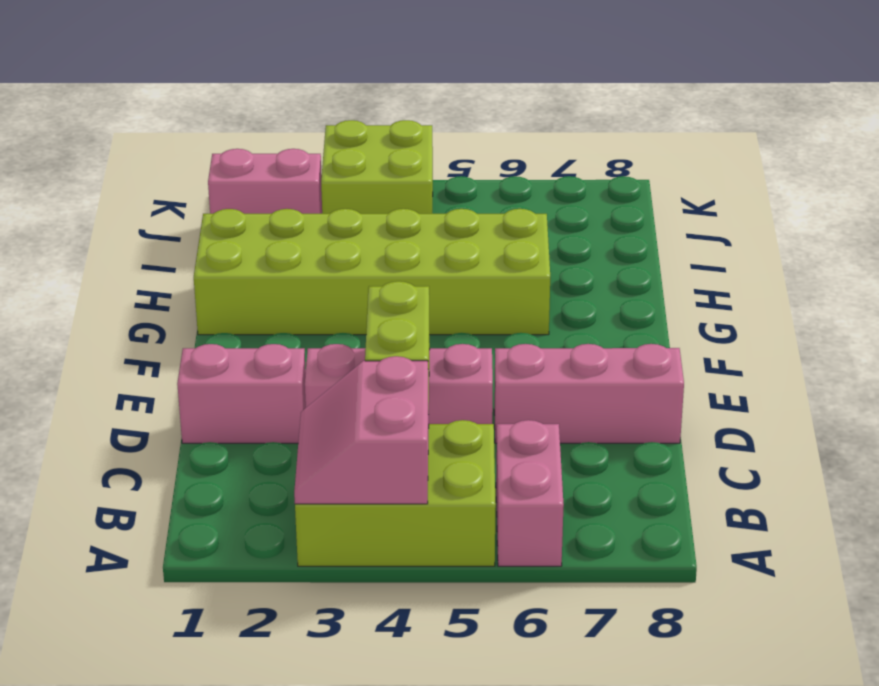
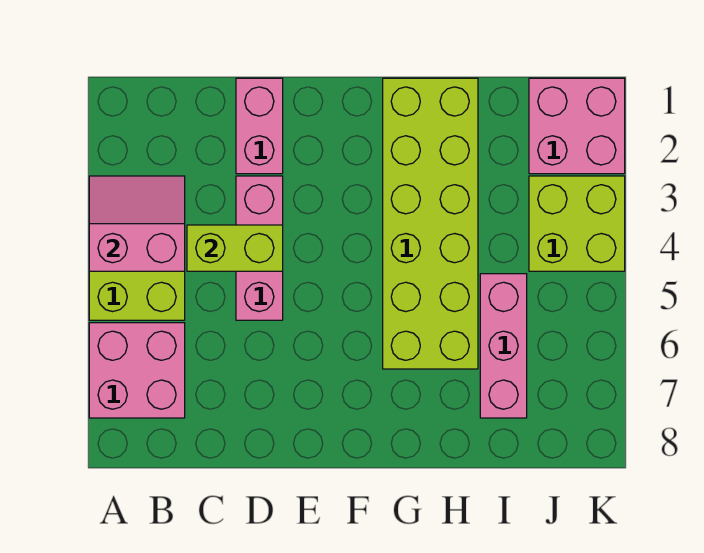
pink brick A6:B6 level 1 -> pink brick A6:B7 level 1
pink brick D6:D8 level 1 -> pink brick I5:I7 level 1
pink brick J1:J2 level 1 -> pink brick J1:K2 level 1

